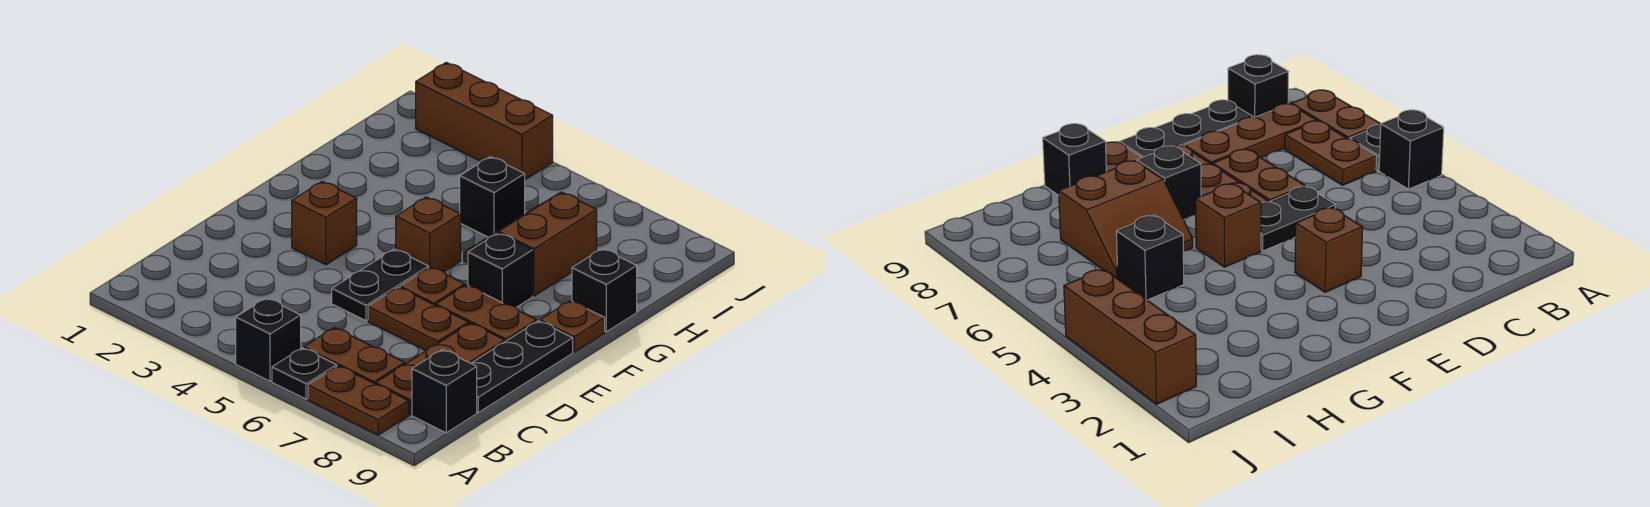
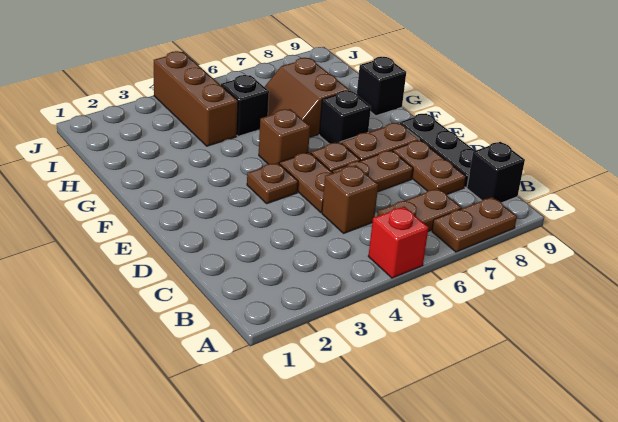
black brick A5 level 1 -> red brick A5 level 1
black plate A6 level 1 -> none
brown plate B8:D8 level 1 -> brown plate C8:D8 level 1
black plate D5:E5 level 1 -> brown plate D5:E5 level 1
brown brick E3 level 1 -> brown brick C5 level 1
brown plate F9 level 1 -> brown plate E4 level 1
brown brick J2:J4 level 1 -> brown brick H4:J4 level 1

